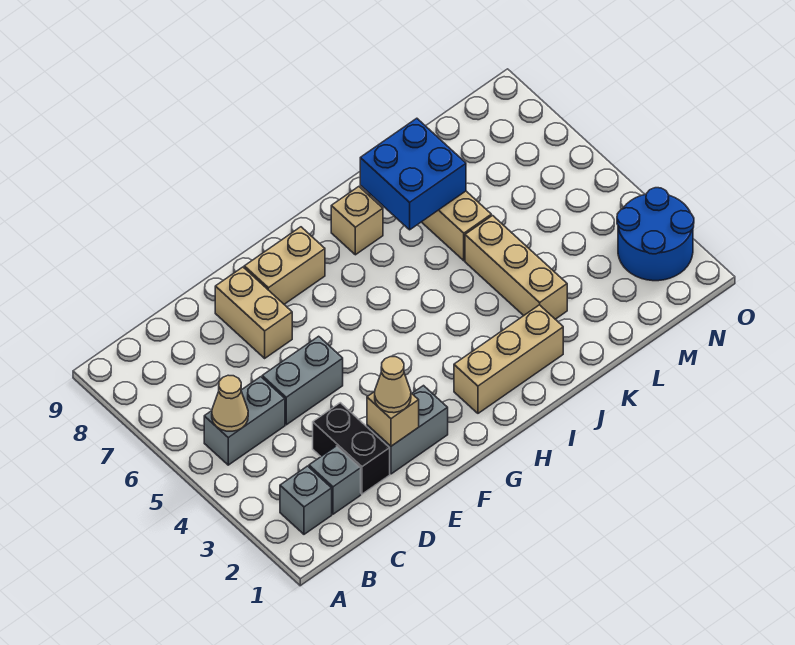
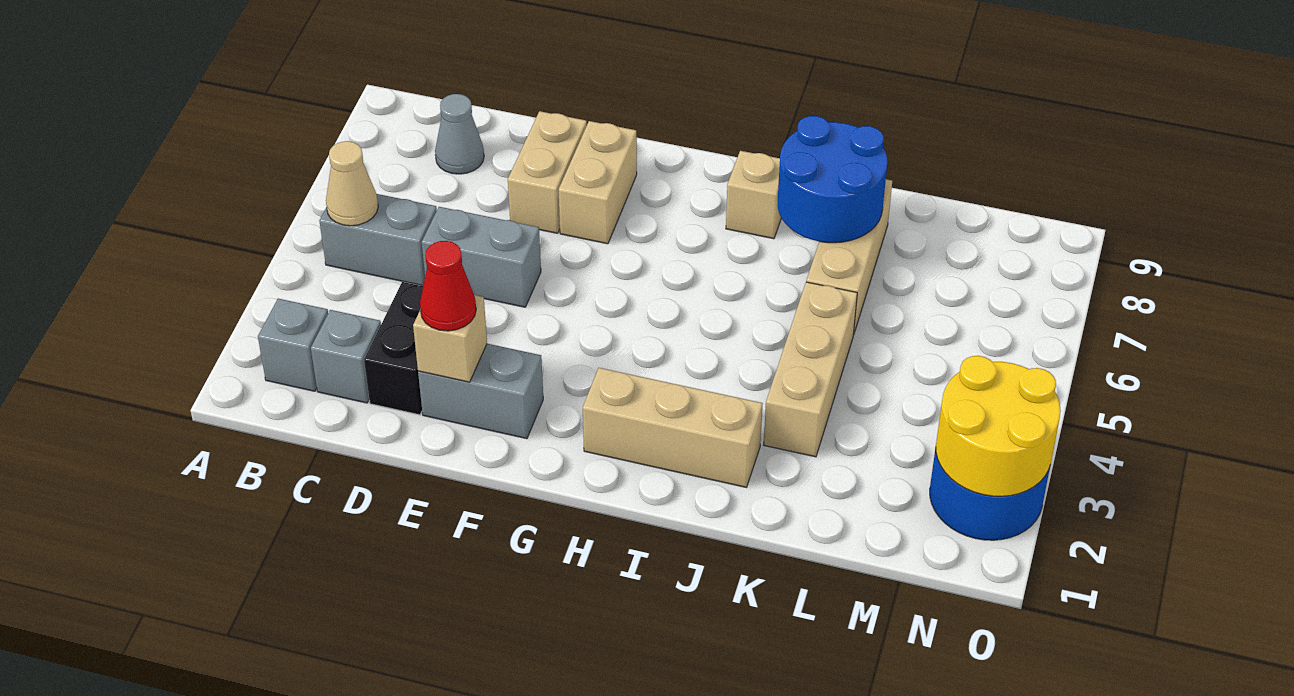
none -> grey cone C8 level 1
tan cone E2 level 3 -> red cone E2 level 3
tan brick F8:G8 level 1 -> tan brick F7:F8 level 1
blue brick J7:K8 level 2 -> blue round brick J7:K8 level 2
none -> yellow round brick N2:O3 level 2

